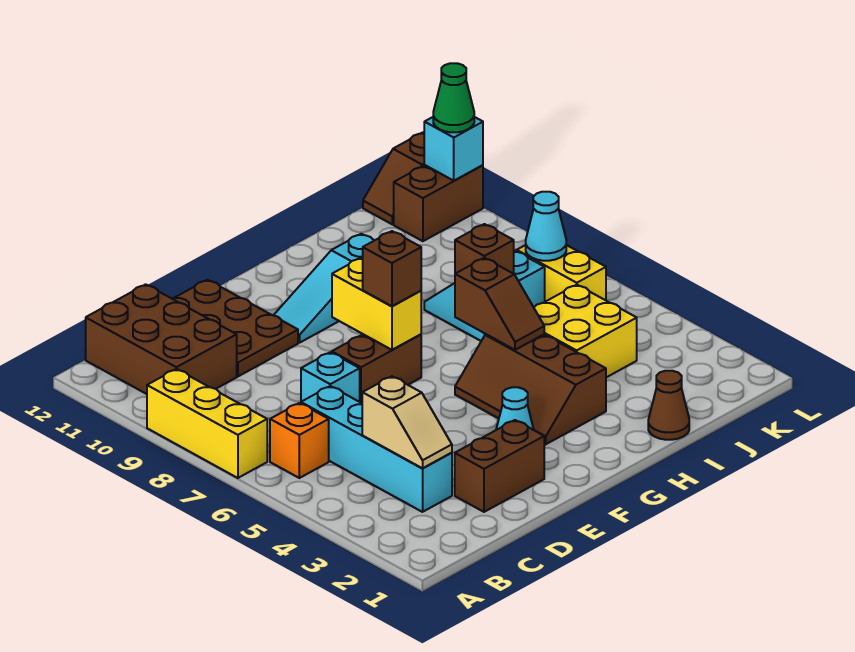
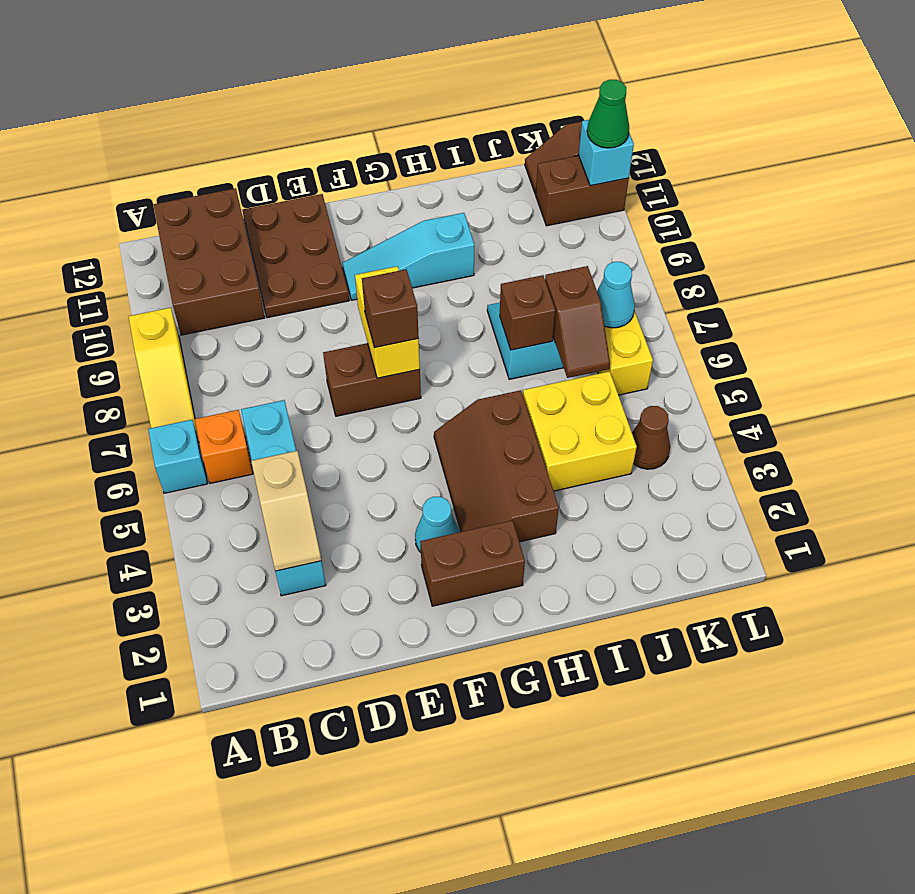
yellow brick A7:A9 level 1 -> yellow slope A7:A9 level 1 top 9
brown brick D2:E2 level 1 -> brown brick F2:G2 level 1
cyan brick D7 level 1 -> cyan brick A6 level 1
brown slope H5:H6 level 2 top 6 -> brown slope J6:J7 level 2 top 7
brown cone I1 level 1 -> brown cone K4 level 1

